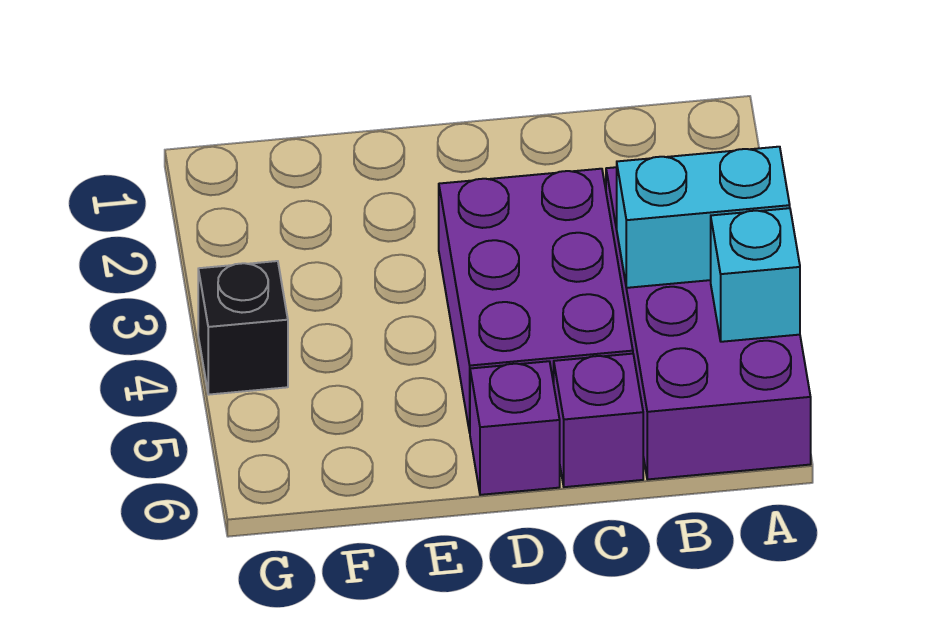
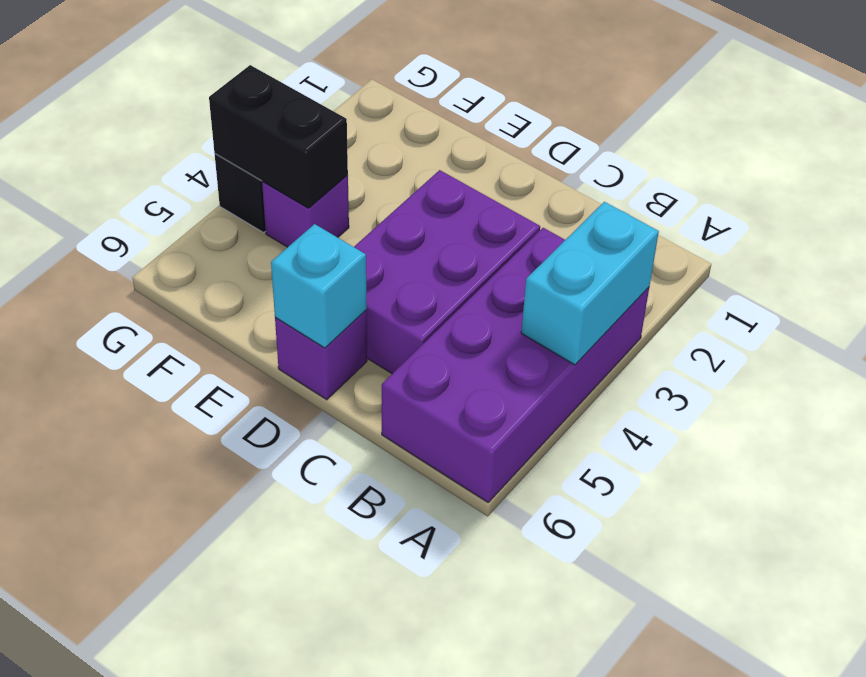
cyan brick A4:B4 level 2 -> cyan brick A3:A4 level 2
cyan brick A5 level 2 -> cyan brick D6 level 2
purple brick C6 level 1 -> purple brick F4 level 1
none -> black brick F4:G4 level 2

